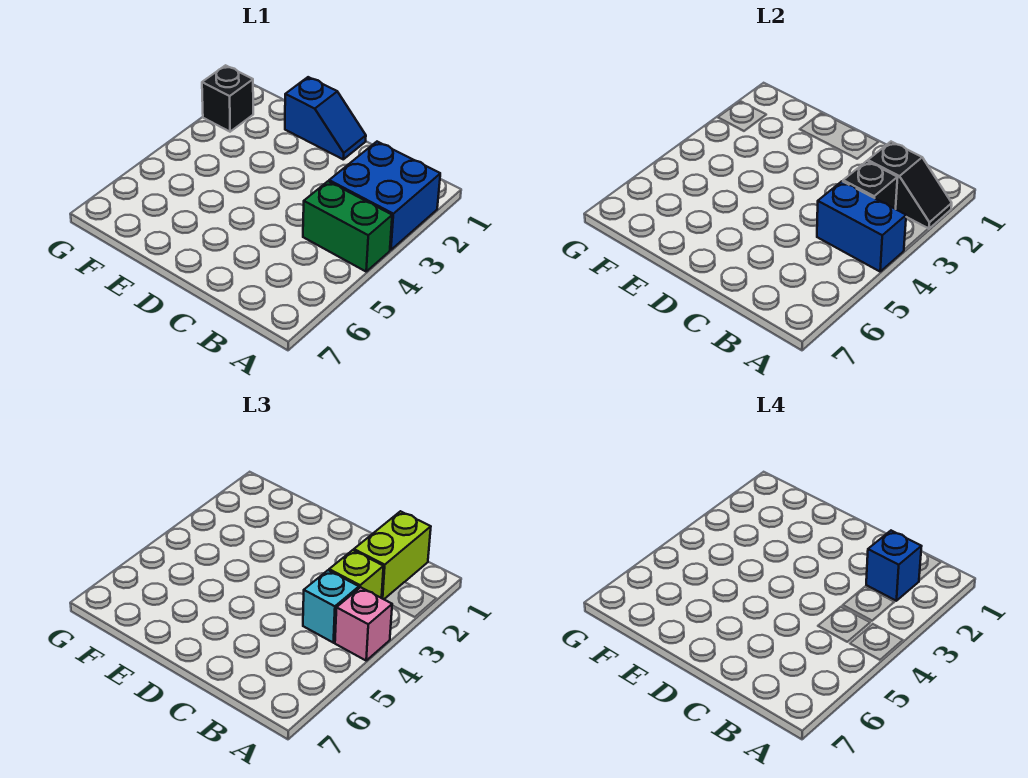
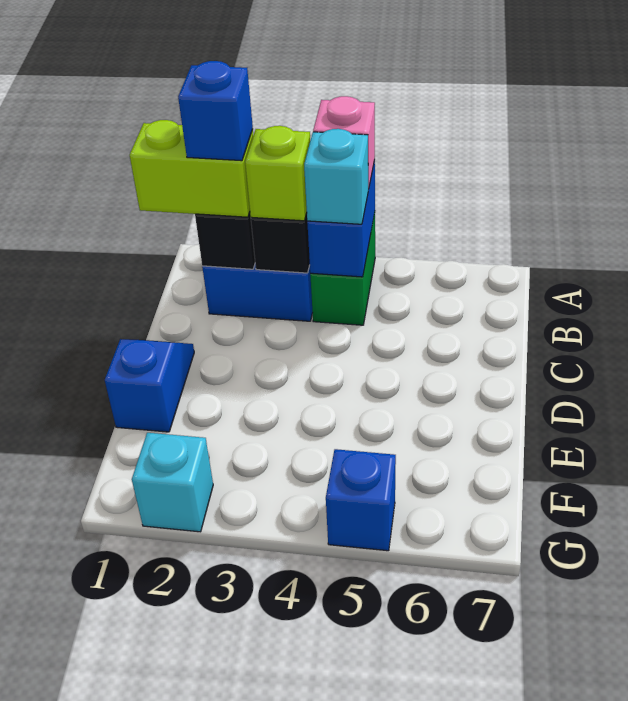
black brick G2 level 1 -> cyan brick G2 level 1
none -> blue brick G5 level 1

